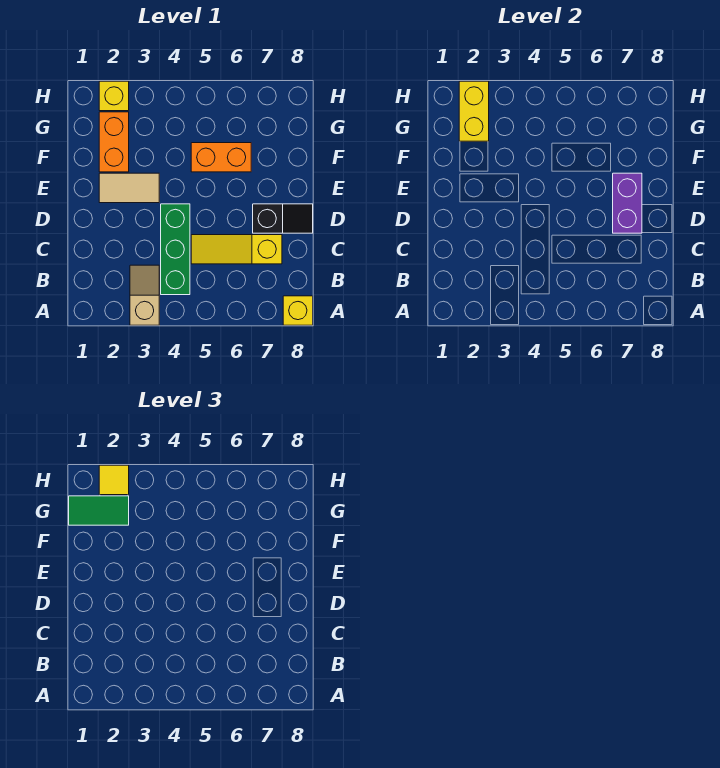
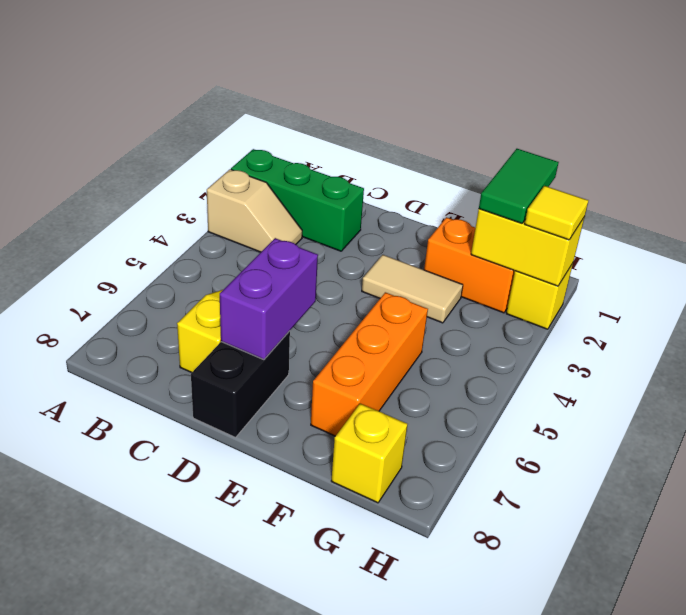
yellow brick A8 level 1 -> yellow brick G8 level 1
green brick B4:D4 level 1 -> green brick A2:C2 level 1
black slope D7:D8 level 1 top 7 -> black brick D7:D8 level 1
purple brick D7:E7 level 2 -> purple brick D6:D7 level 2
tan tile E2:E3 level 1 -> tan tile E3:F3 level 1
orange brick F5:F6 level 1 -> orange brick F5:F7 level 1

